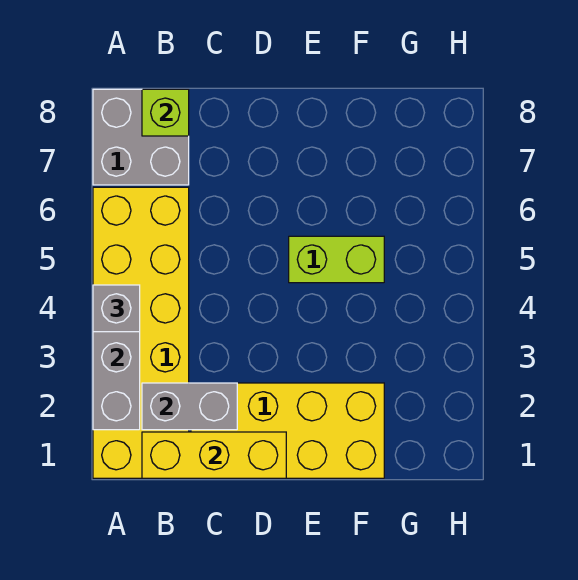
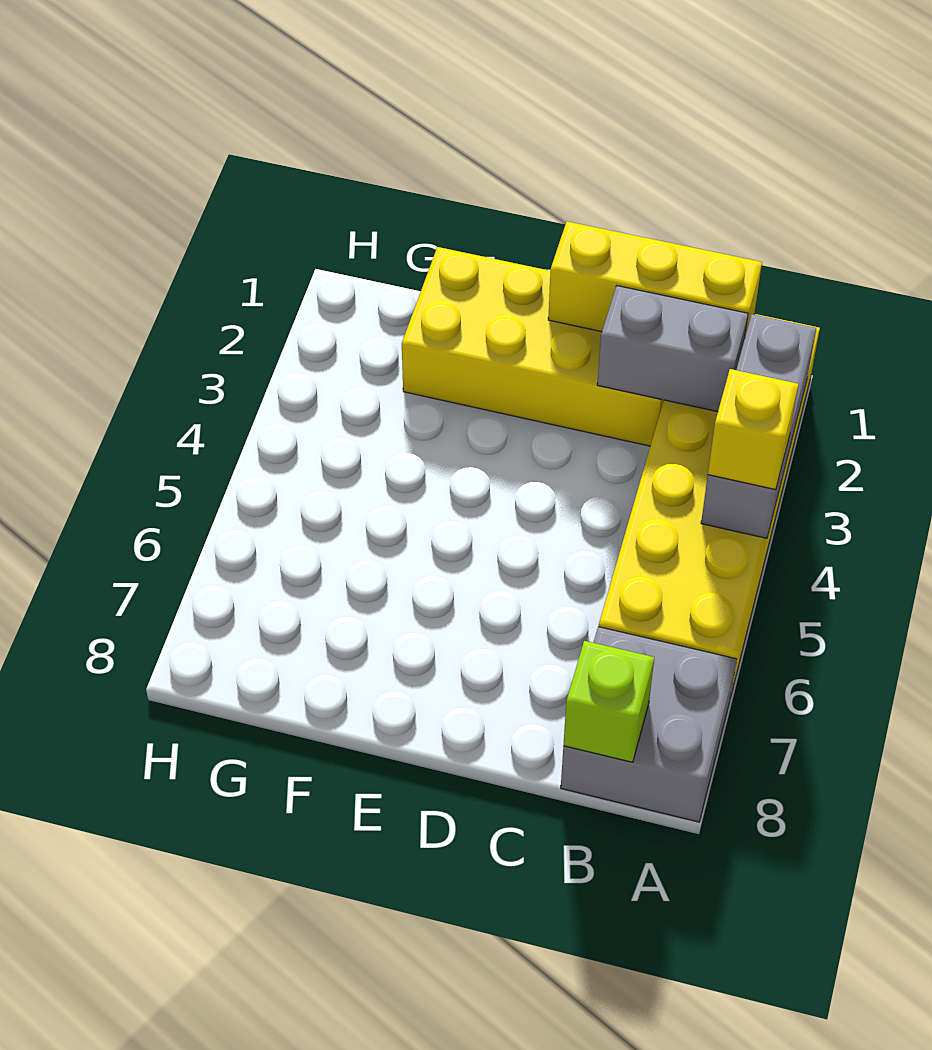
grey brick A4 level 3 -> yellow brick A4 level 3
lime brick E5:F5 level 1 -> none

